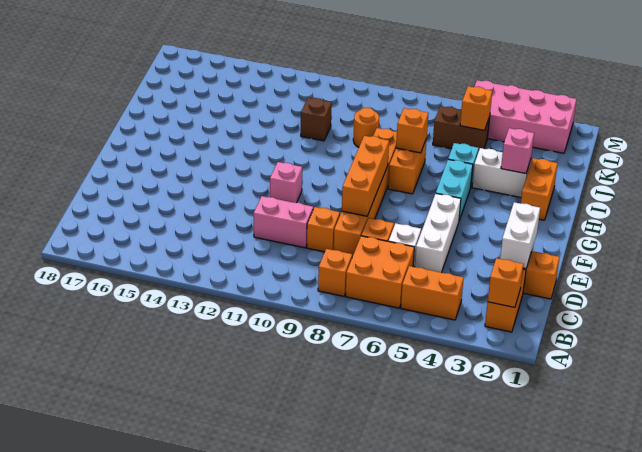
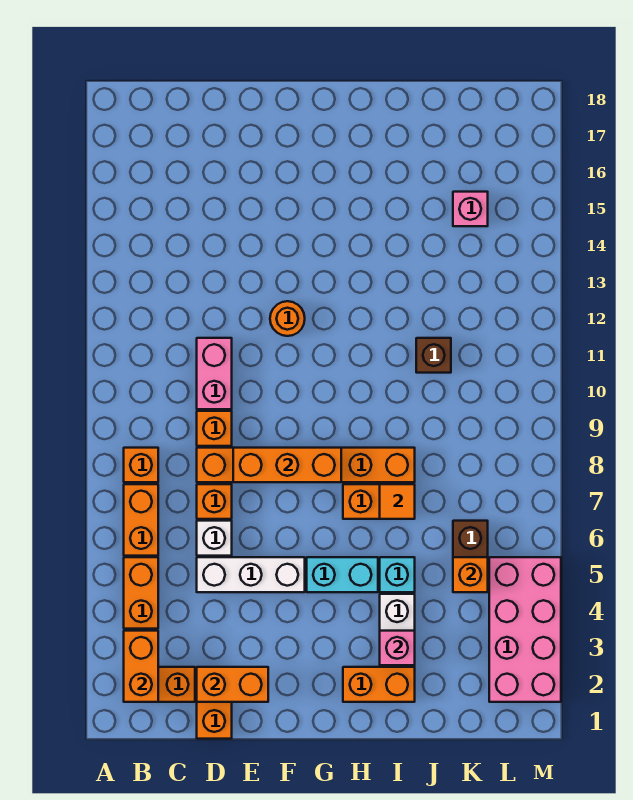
orange brick B2 level 2 -> orange brick B2:B3 level 2
orange brick B6:C7 level 1 -> orange brick B6:B7 level 1
white brick D2:E2 level 2 -> orange brick D2:E2 level 2
pink brick F11 level 1 -> pink brick K15 level 1
orange brick I7 level 2 -> orange tile I7 level 2
orange round brick J9 level 1 -> orange round brick F12 level 1

